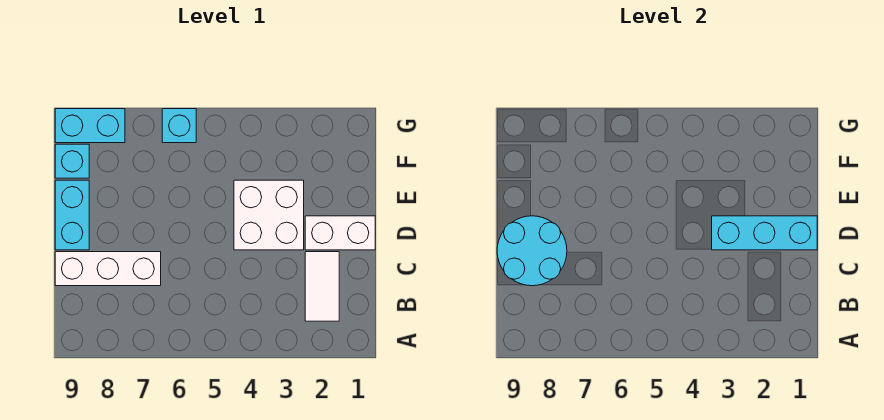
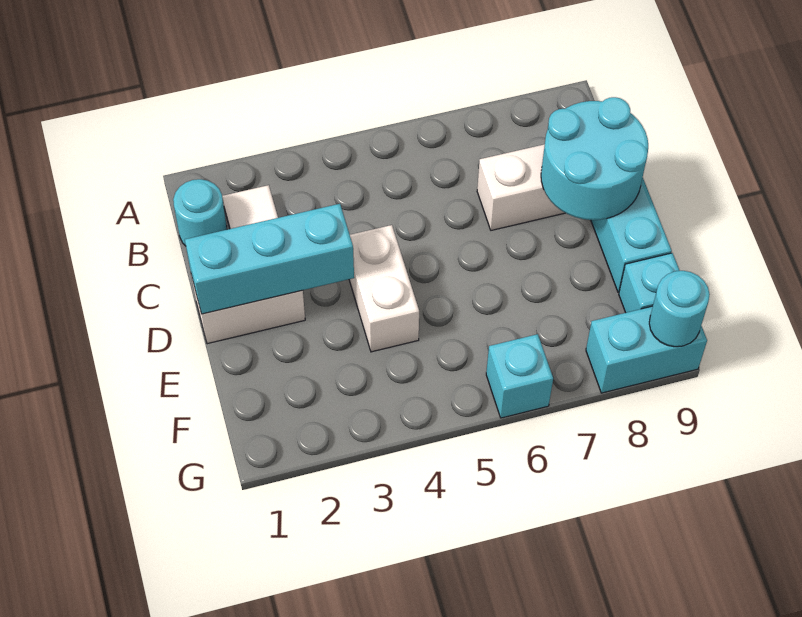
none -> cyan round brick B1 level 1
white brick D3:E4 level 1 -> white brick D4:E4 level 1
none -> cyan round brick G9 level 2

